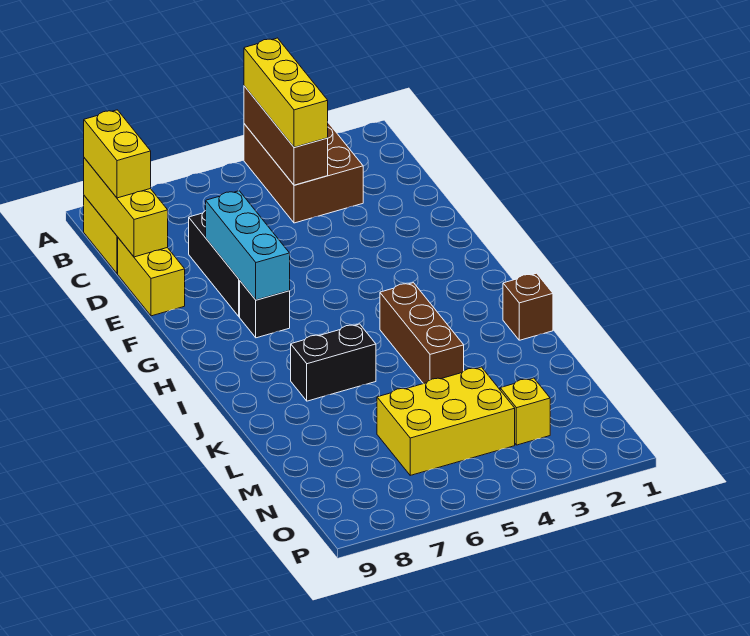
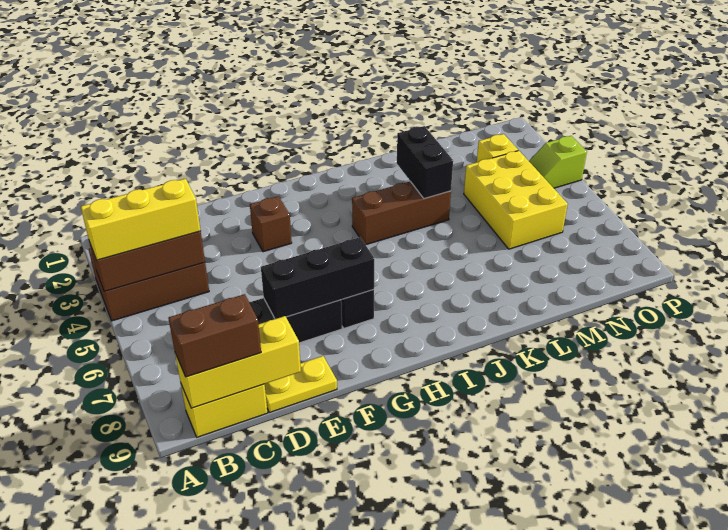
yellow brick B9:C9 level 3 -> brown brick B9:C9 level 3
yellow brick D9:E9 level 1 -> yellow plate D9:E9 level 1
cyan brick E7:G7 level 2 -> black brick E7:G7 level 2
brown brick J1 level 1 -> brown brick F3 level 1
black brick J6:J7 level 1 -> black brick K3:K4 level 2
none -> lime slope O4:P4 level 1 top P

